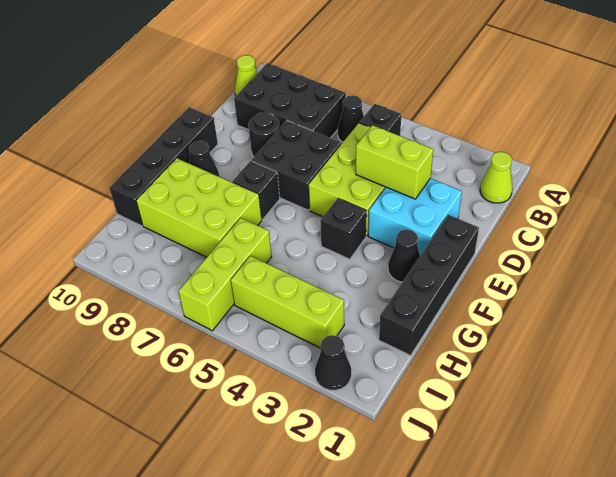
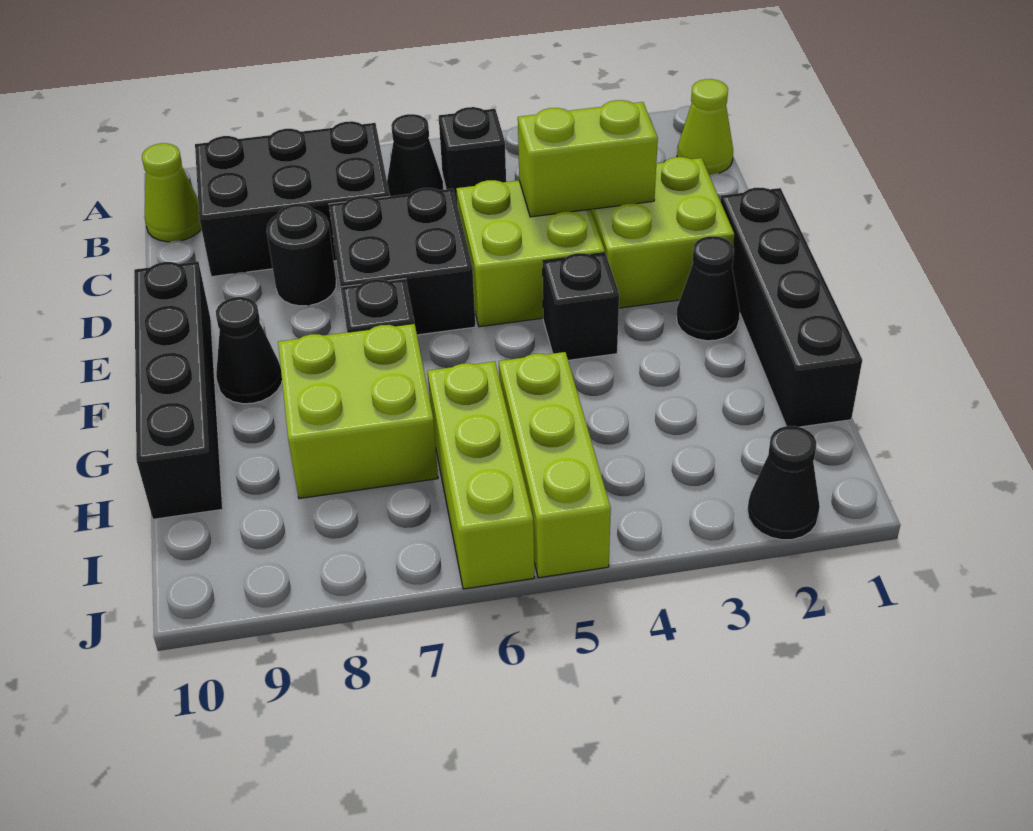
lime brick C4:E5 level 1 -> lime brick D4:E5 level 1
cyan brick D2:E3 level 1 -> lime brick D2:E3 level 1
lime brick G7:H9 level 1 -> lime brick G7:H8 level 1
lime brick I3:I5 level 1 -> lime brick H5:J5 level 1

